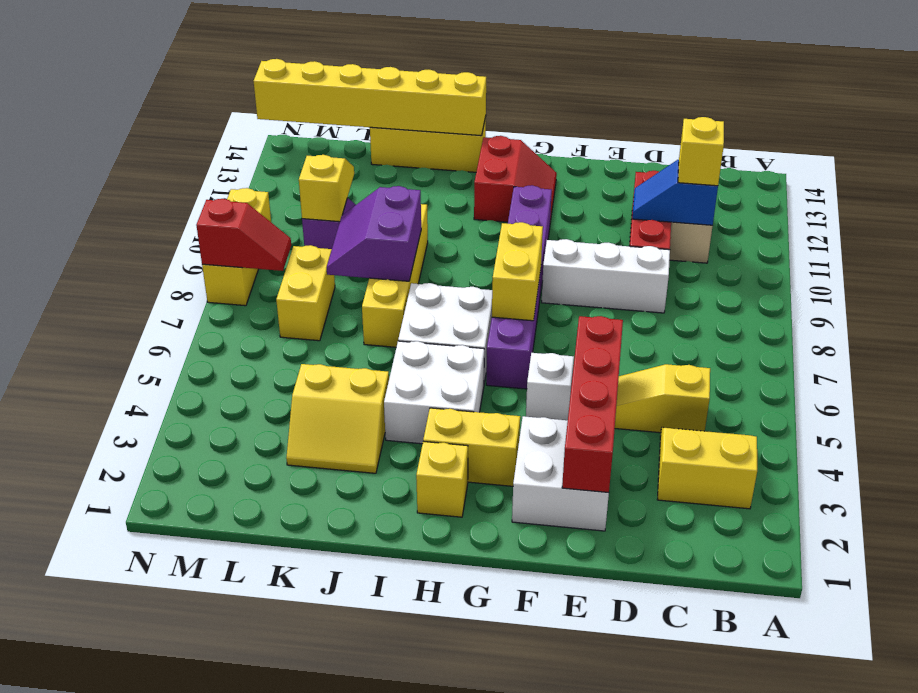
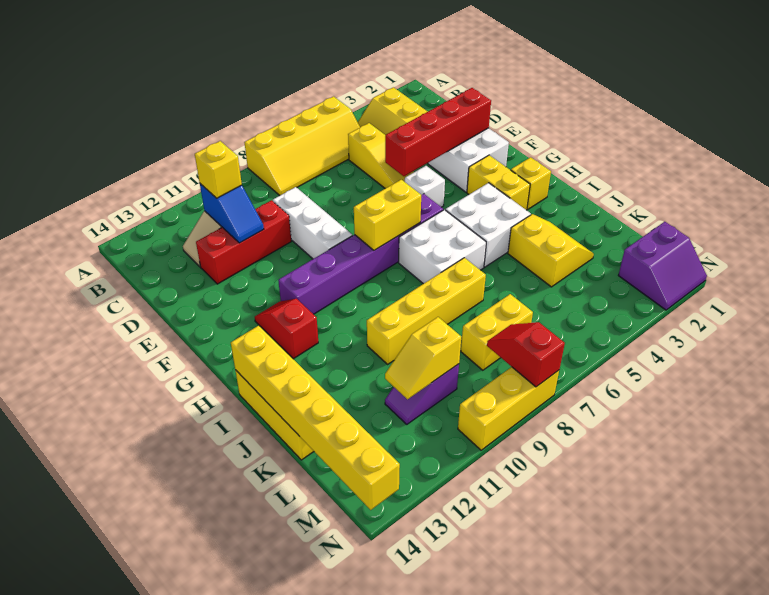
none -> yellow slope A5:B8 level 1 top A
red slope G12:H13 level 1 top H -> red slope G12:H12 level 1 top H
purple slope J8:K9 level 2 top J -> purple slope M1:N2 level 1 top M

